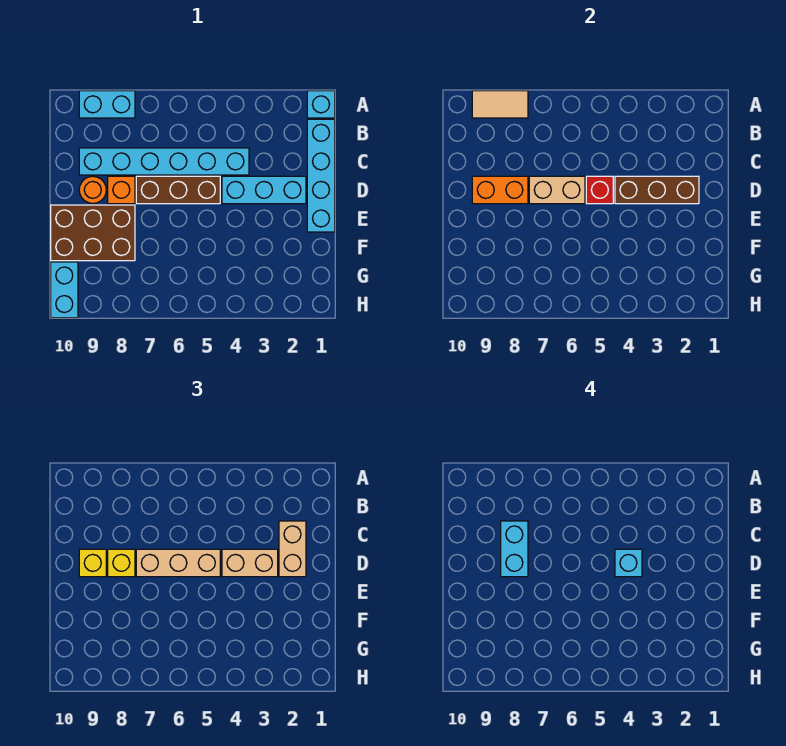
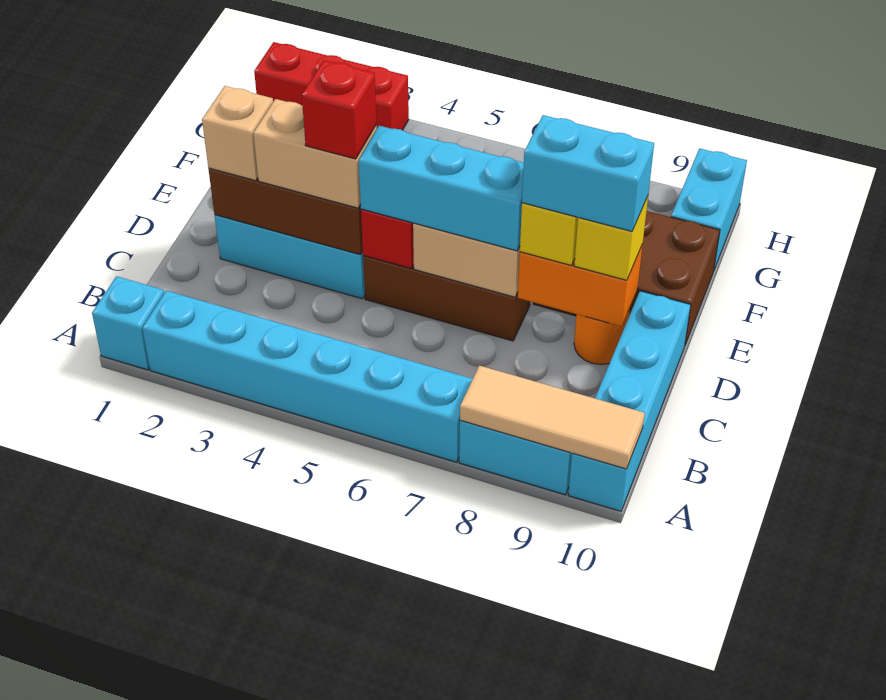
tan tile A8:A9 level 2 -> tan tile A8:A10 level 2
cyan brick B1:E1 level 1 -> cyan brick A10:D10 level 1
tan brick C2:D2 level 3 -> tan brick D2 level 3
cyan brick C4:C9 level 1 -> cyan brick A2:A7 level 1
cyan brick C8:D8 level 4 -> cyan brick D8:D9 level 4
cyan brick D4 level 4 -> red brick D4 level 4
tan brick D5:D7 level 3 -> cyan brick D5:D7 level 3
orange brick D8 level 1 -> none
none -> red brick H1:H3 level 1

